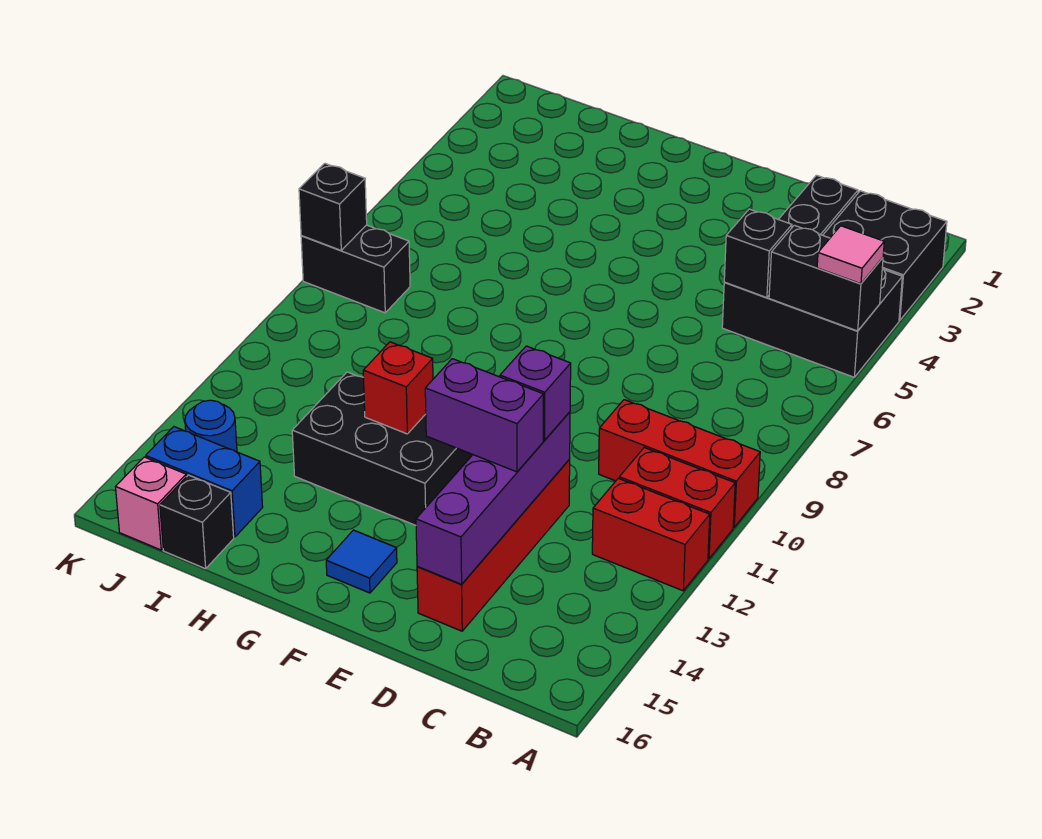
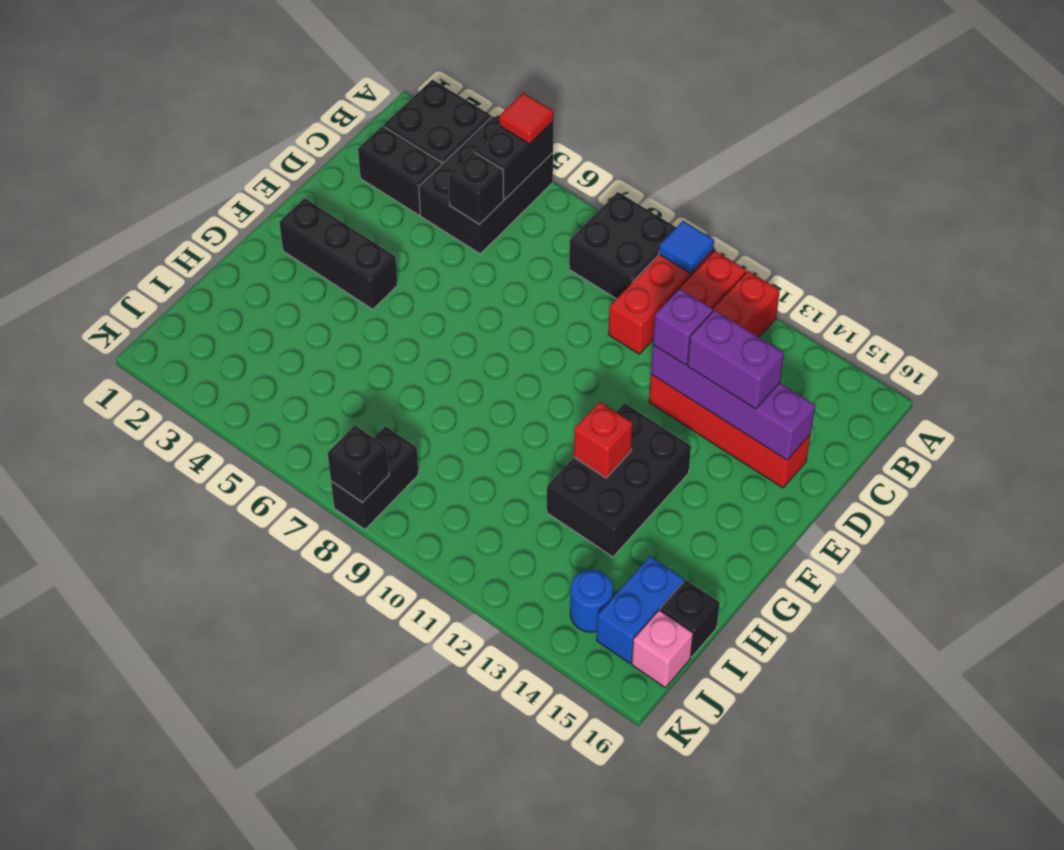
pink tile A5 level 3 -> red tile A5 level 3
none -> black brick A8:B9 level 1
purple brick D13:E13 level 3 -> purple brick D13:D14 level 3
none -> black brick F2:F4 level 1
blue tile F15 level 1 -> blue tile A10 level 2

